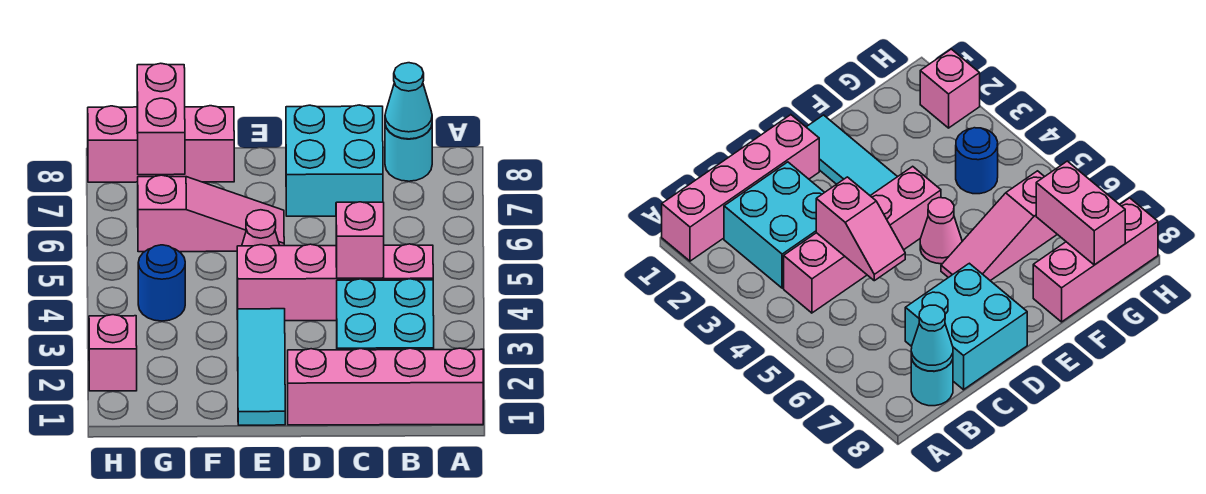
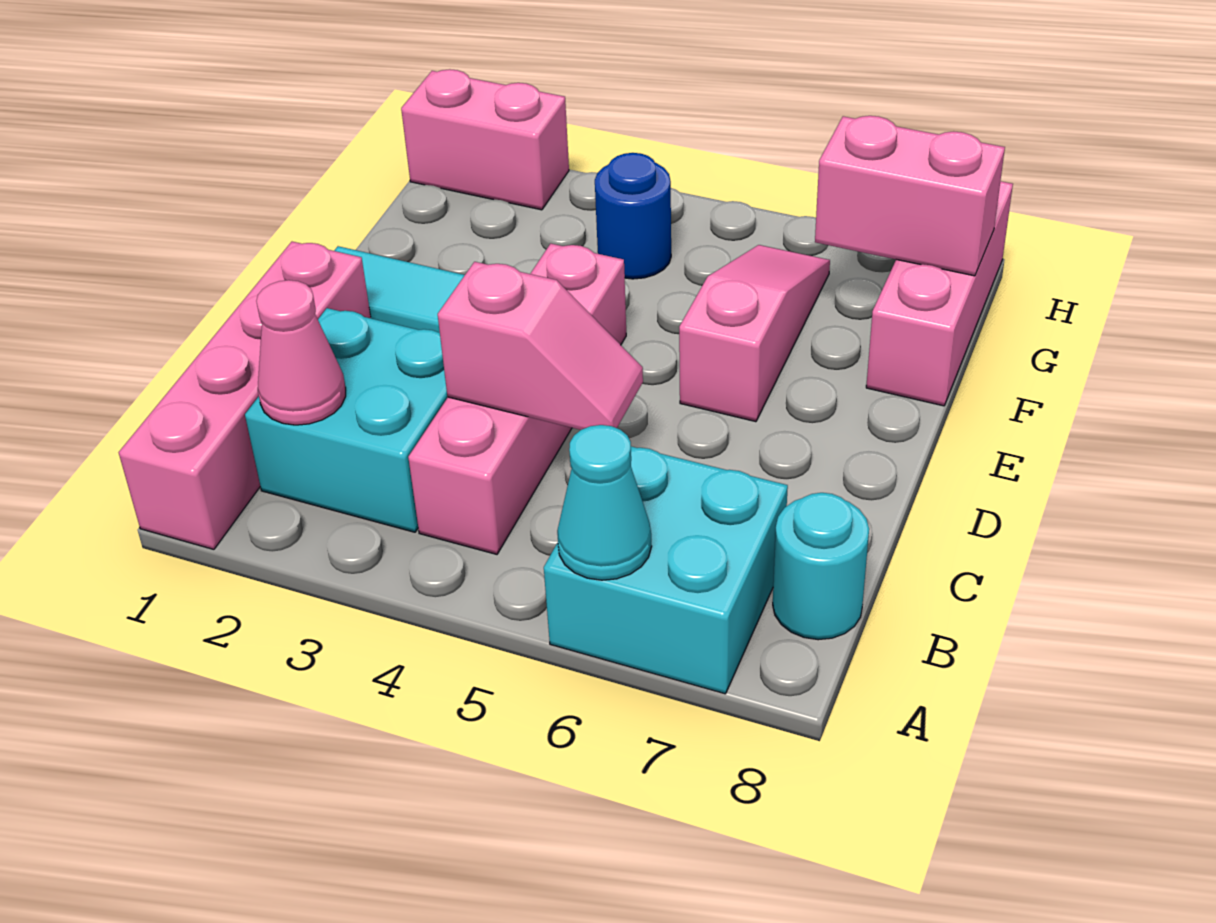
cyan cone B8 level 2 -> cyan cone A6 level 2
cyan brick C7:D8 level 1 -> cyan brick A6:B7 level 1
pink cone E5 level 1 -> pink cone B2 level 2
pink slope E6:G6 level 1 top G -> pink slope E6:G6 level 1 top E
pink brick H2 level 1 -> pink brick H1:H2 level 1

